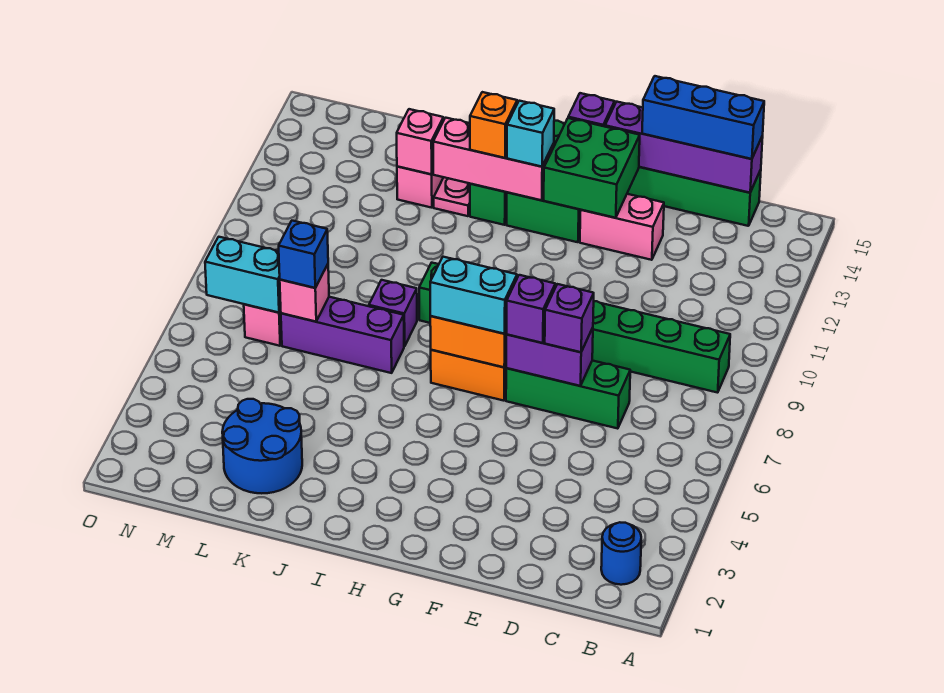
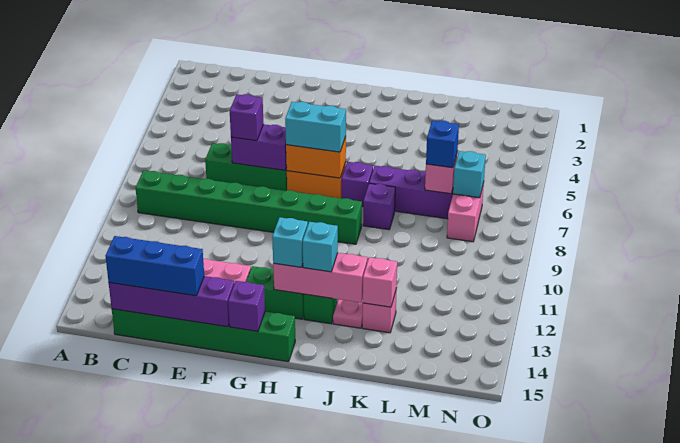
blue round brick B2 level 1 -> none
purple brick F7 level 3 -> purple brick I7 level 1
green brick F13:G14 level 2 -> none
orange brick I13 level 3 -> cyan brick I13 level 3
blue round brick K2:L3 level 1 -> none
cyan brick M7:N7 level 2 -> cyan brick M7 level 2

